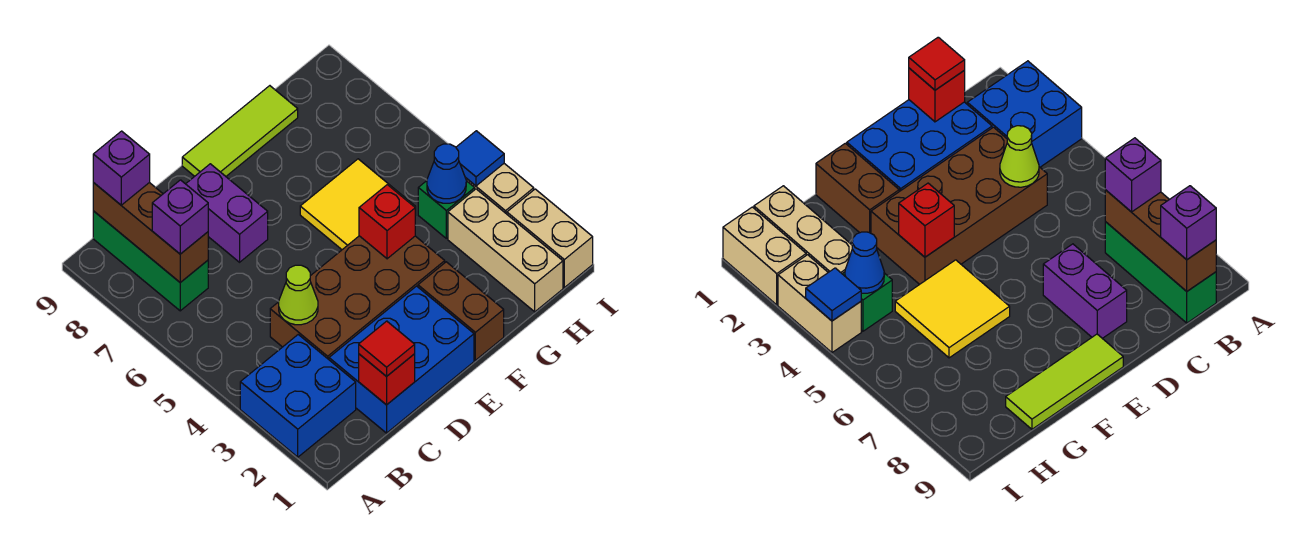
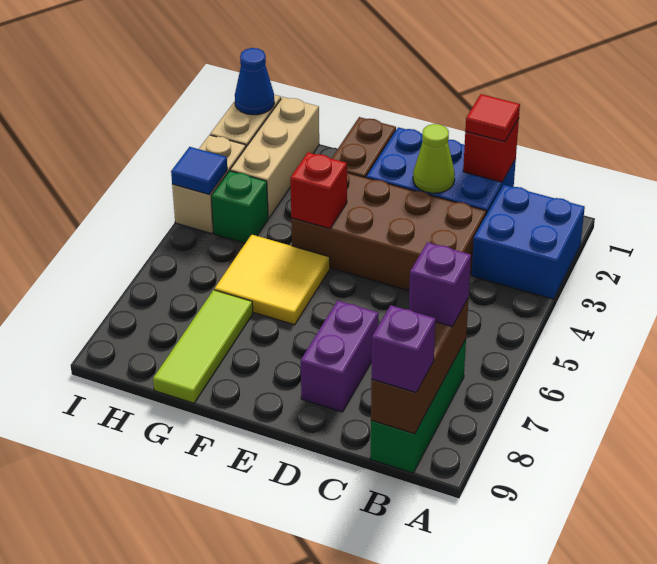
lime cone C4 level 2 -> lime cone D2 level 2
lime tile E9:G9 level 1 -> lime tile G7:G9 level 1
blue cone H4 level 2 -> blue cone I1 level 2

